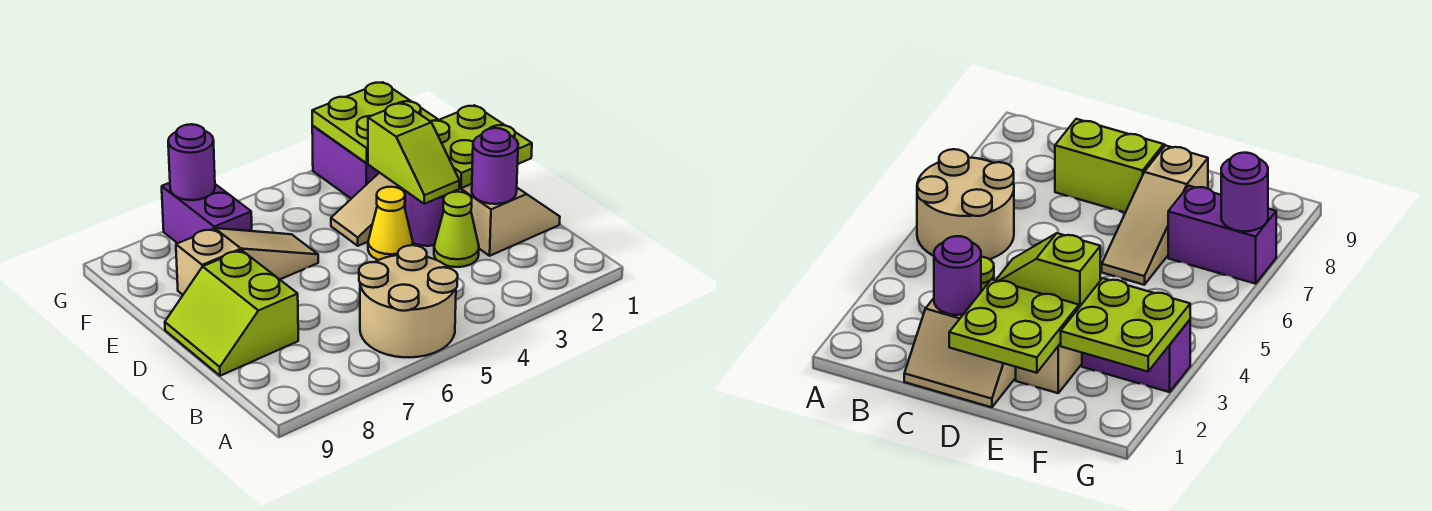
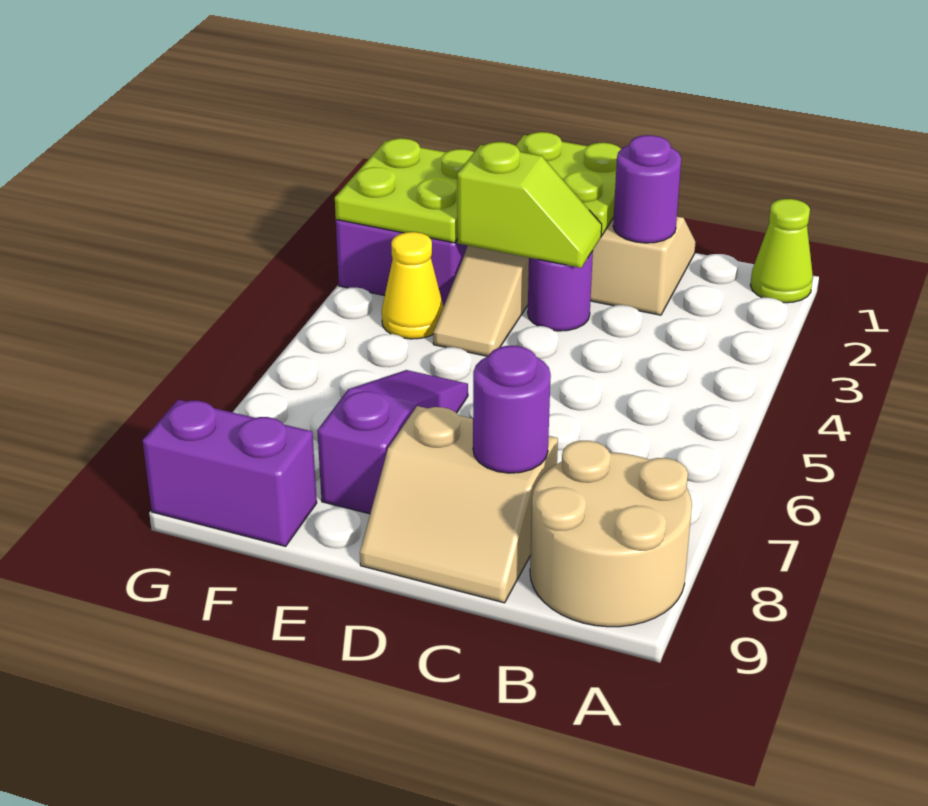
tan round brick A5:B6 level 1 -> tan round brick A8:B9 level 1
lime cone C3 level 1 -> lime cone A1 level 1
lime slope C8:D9 level 1 top 8 -> tan slope C8:D9 level 1 top 8
yellow cone D4 level 1 -> yellow cone F4 level 1
tan slope E6:E8 level 1 top 8 -> purple slope E6:E8 level 1 top 8
purple brick F7:G7 level 1 -> purple brick F9:G9 level 1
purple round brick G7 level 2 -> purple round brick C8 level 2

